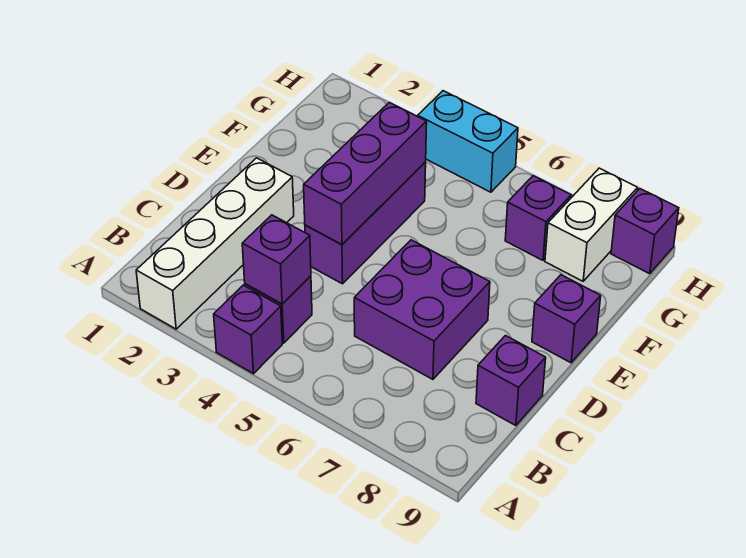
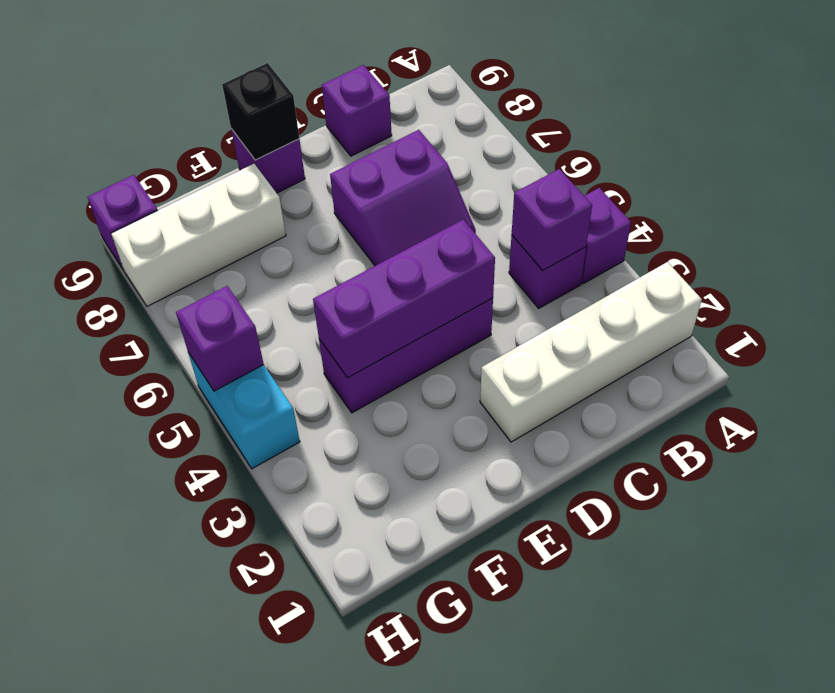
purple brick C6:D7 level 1 -> purple slope C6:D7 level 1 top 7
none -> black brick E9 level 2
purple brick G7 level 1 -> purple brick H5 level 2
white brick G8:H8 level 1 -> white brick F8:H8 level 1

